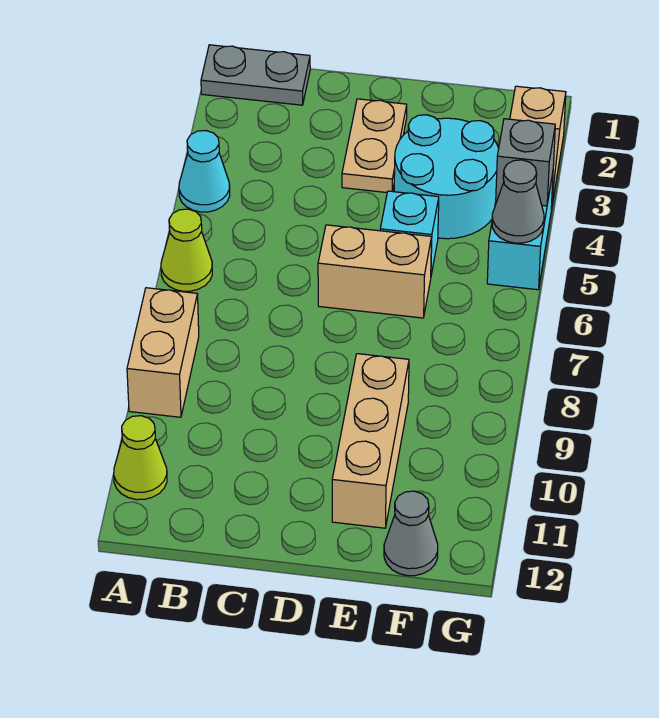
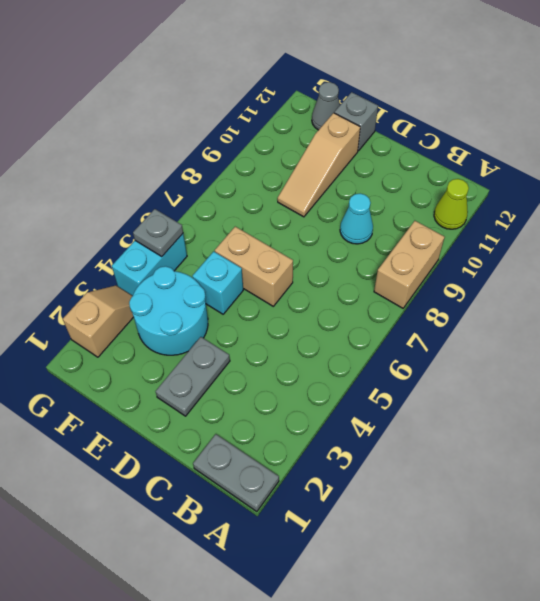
cyan cone A4 level 1 -> cyan cone C9 level 1
lime cone A6 level 1 -> none
tan plate D2:D3 level 1 -> grey plate D2:D3 level 1
tan brick E9:E11 level 1 -> tan slope E9:E11 level 1 top 11
grey brick G4 level 2 -> grey brick E12 level 1
grey cone G5 level 2 -> grey plate G5 level 2

